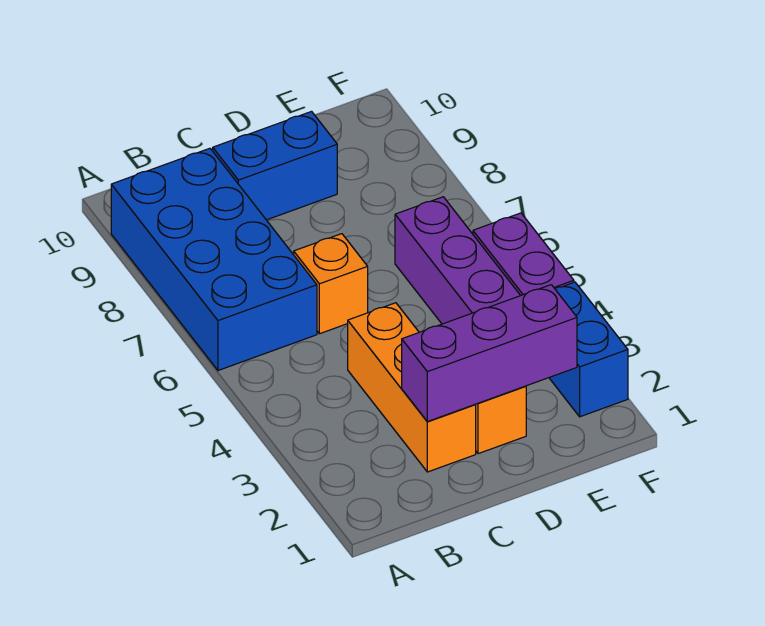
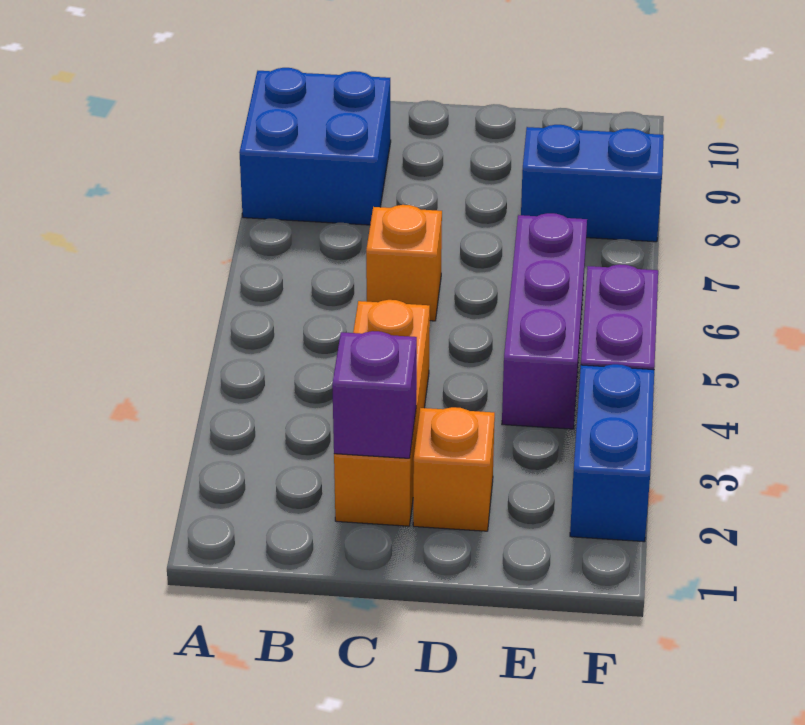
blue brick A6:B9 level 1 -> blue brick A8:B9 level 1
purple brick C2:E2 level 2 -> purple brick C2 level 2
blue brick C9:D9 level 1 -> blue brick E8:F8 level 1

